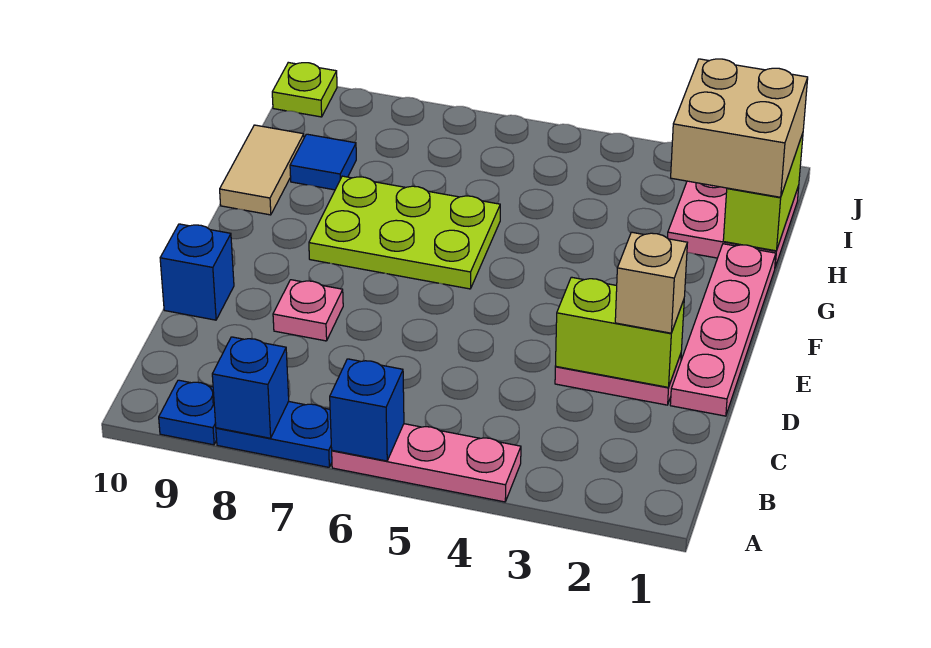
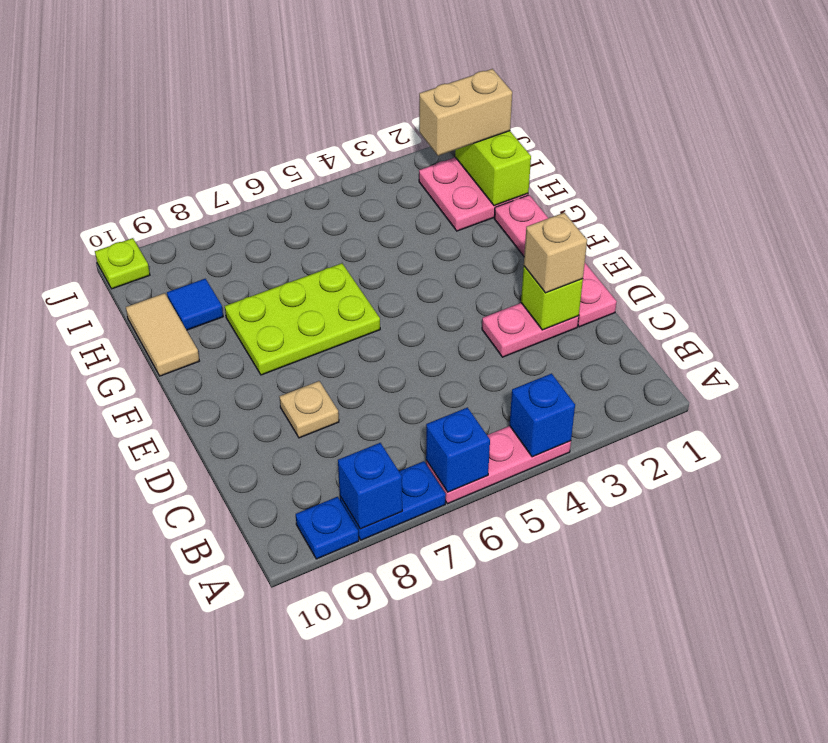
lime brick D2:D3 level 2 -> lime brick D2 level 2
pink plate D8 level 1 -> tan plate D8 level 1
blue brick D10 level 1 -> blue brick A4 level 2
tan brick H1:I2 level 3 -> tan brick I1:I2 level 3

